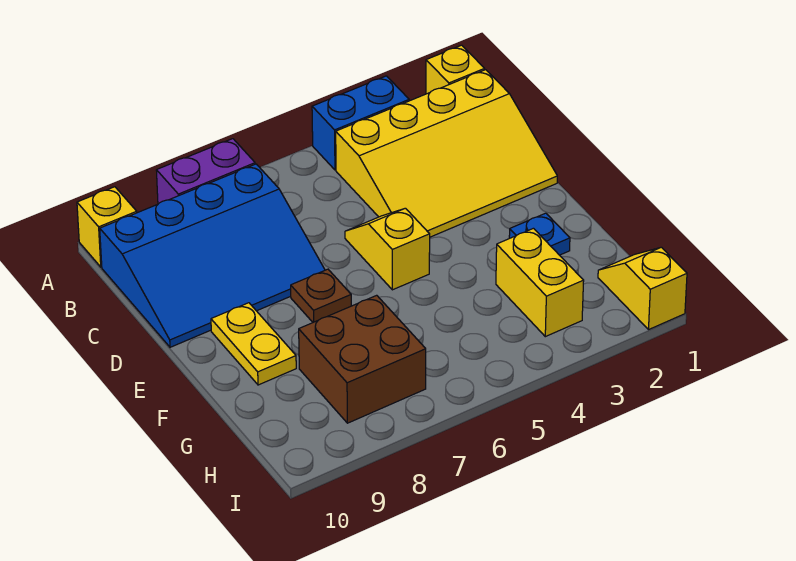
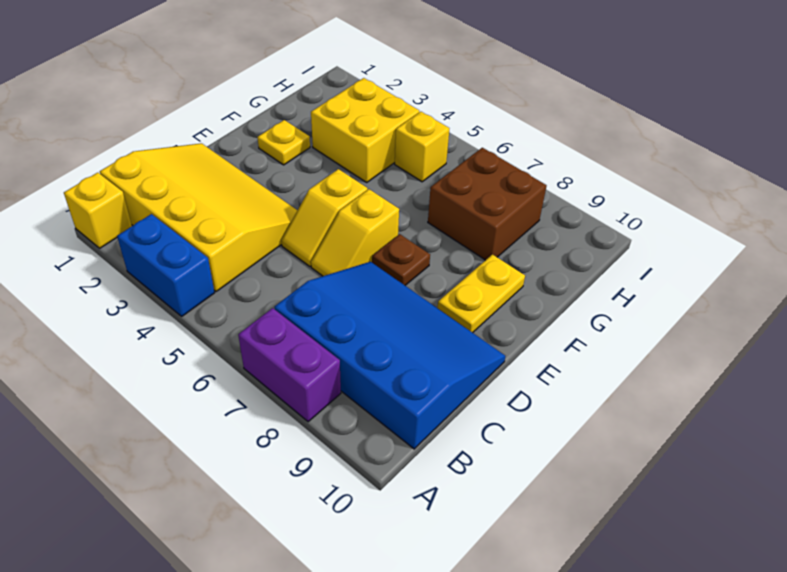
yellow brick A10 level 1 -> yellow brick H5 level 1
blue plate F2 level 1 -> yellow plate F2 level 1
yellow brick G3:H3 level 1 -> yellow brick G3:H4 level 1
yellow slope H1:I1 level 1 top I -> yellow slope D6:E6 level 1 top E

